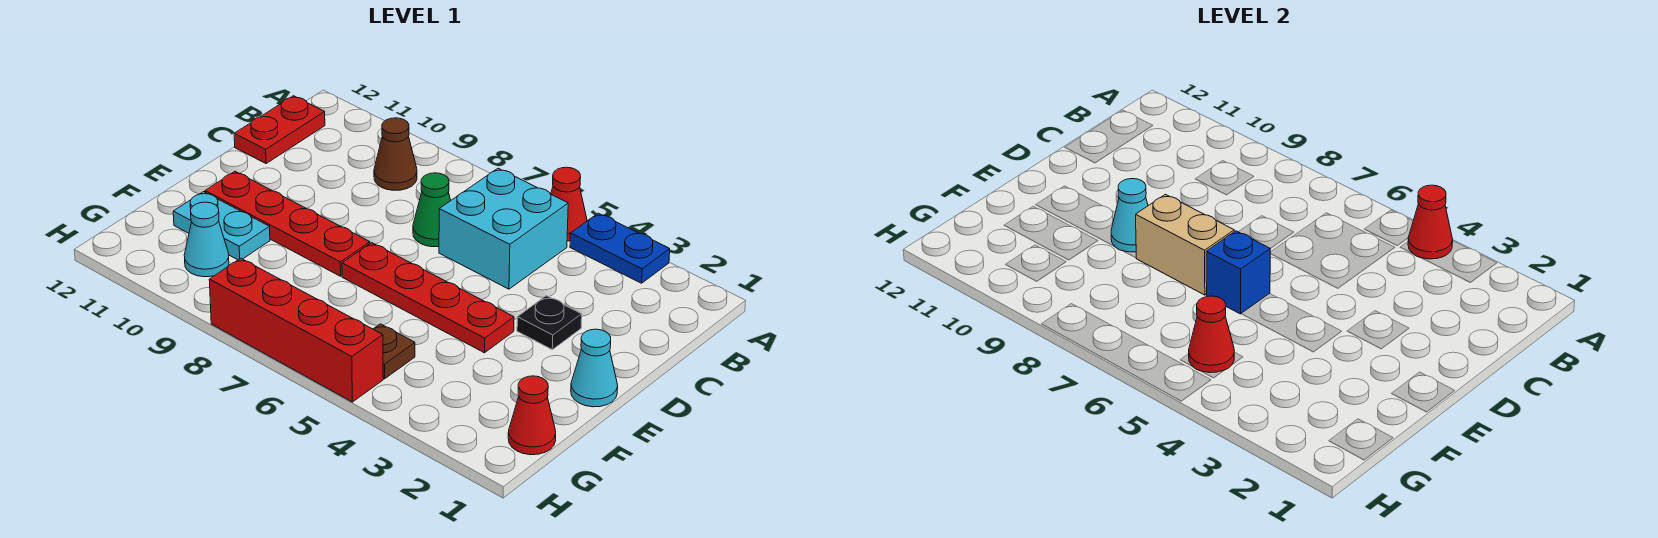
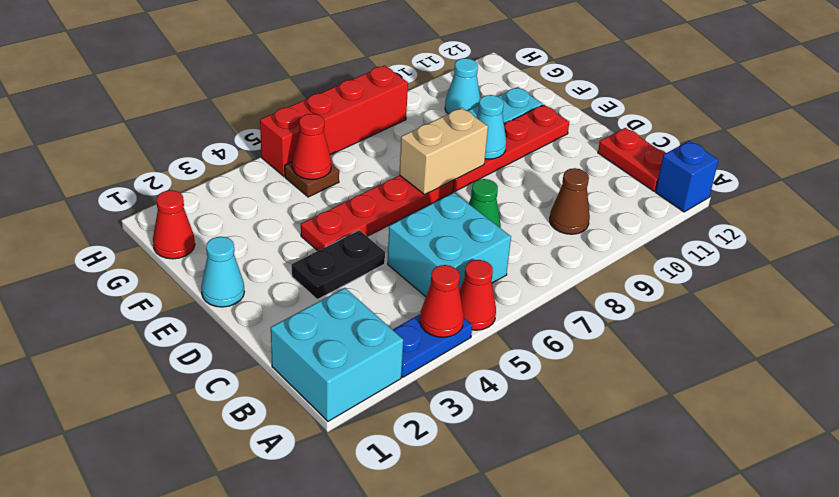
none -> cyan brick A1:B2 level 1
black plate D3 level 1 -> black plate D3:D4 level 1
blue brick E6 level 2 -> blue brick A12 level 1

